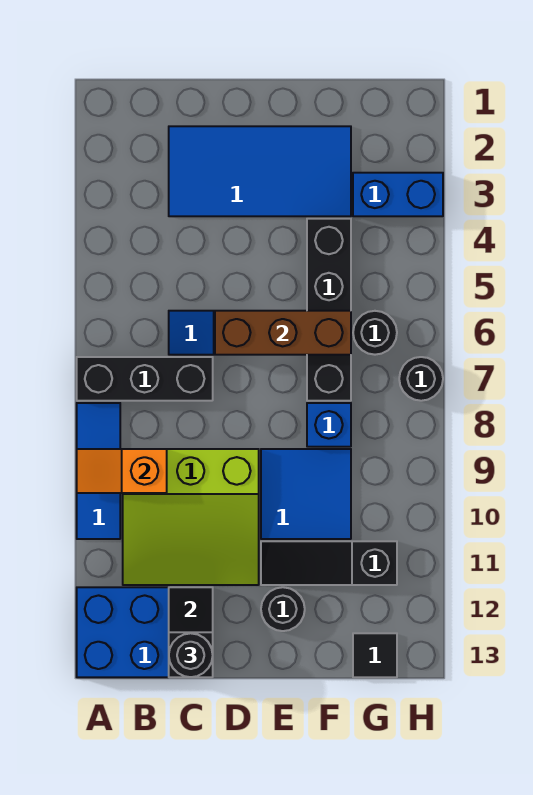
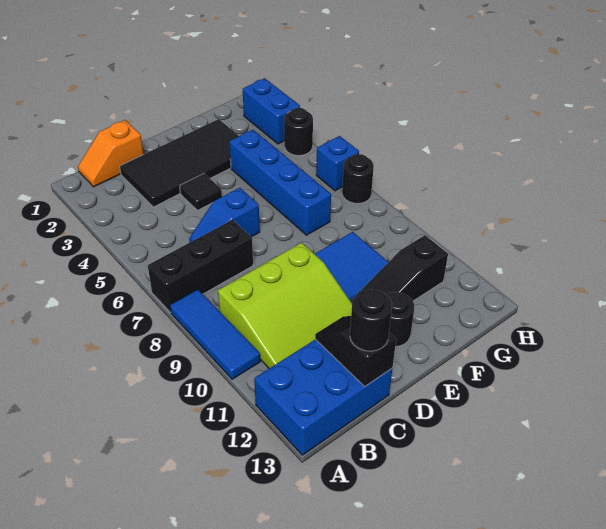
orange slope A9:B9 level 2 top B -> orange slope B1:C1 level 1 top C
blue tile C2:F3 level 1 -> black tile C2:F3 level 1
brown brick D6:F6 level 2 -> none
black brick F4:F7 level 1 -> blue brick F4:F7 level 1
blue brick F8 level 1 -> blue brick H6 level 1
blue brick G3:H3 level 1 -> blue brick H2:H3 level 1
black round brick G6 level 1 -> black round brick H4 level 1
black tile G13 level 1 -> black tile D4 level 1

